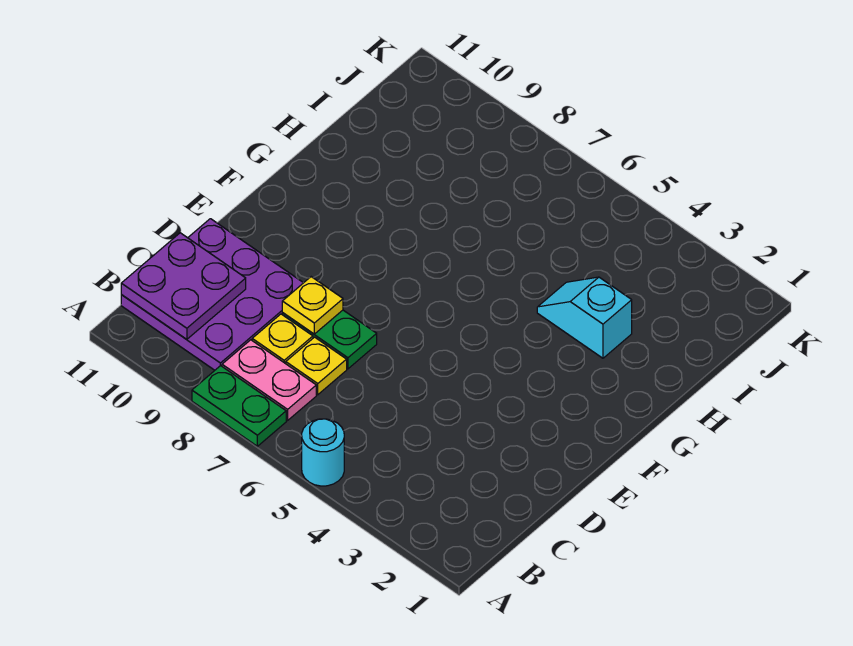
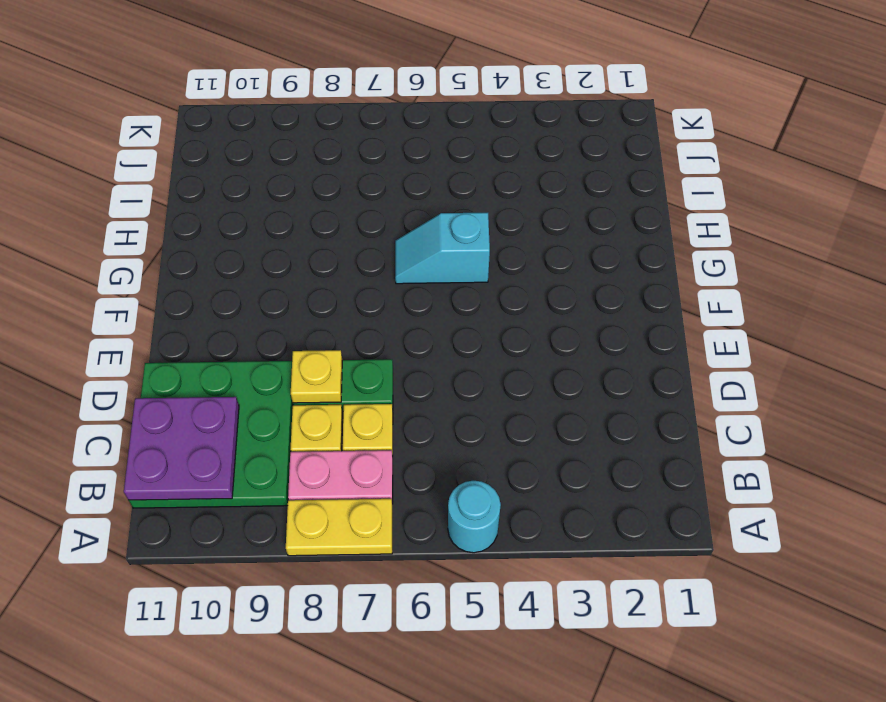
green plate A7:A8 level 1 -> yellow plate A7:A8 level 1
purple plate B9:D11 level 1 -> green plate B9:D11 level 1
cyan slope H3:H4 level 1 top 3 -> cyan slope G5:G6 level 1 top 5

